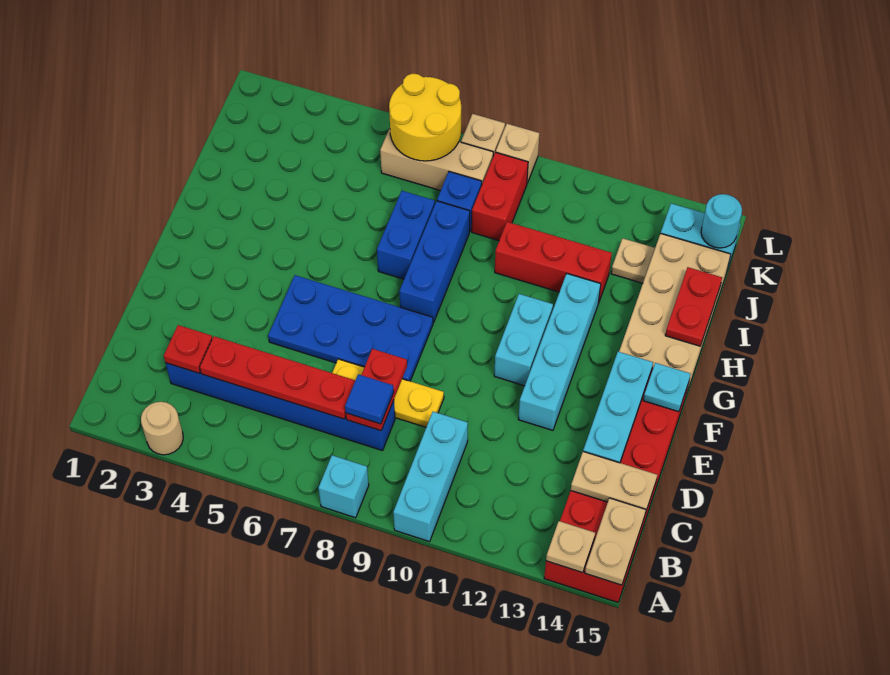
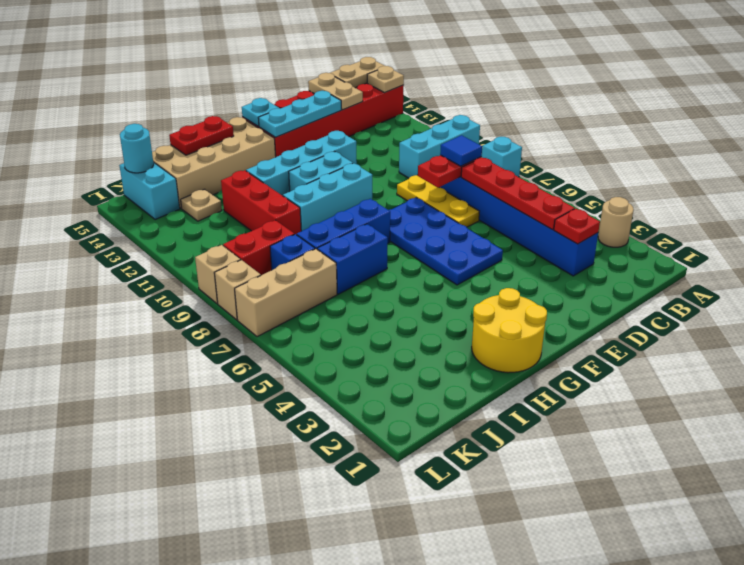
none -> cyan brick F10:H10 level 1
tan brick K6:K8 level 1 -> tan brick J7:L7 level 1
yellow round brick K6:L7 level 2 -> yellow round brick G1:H2 level 1

